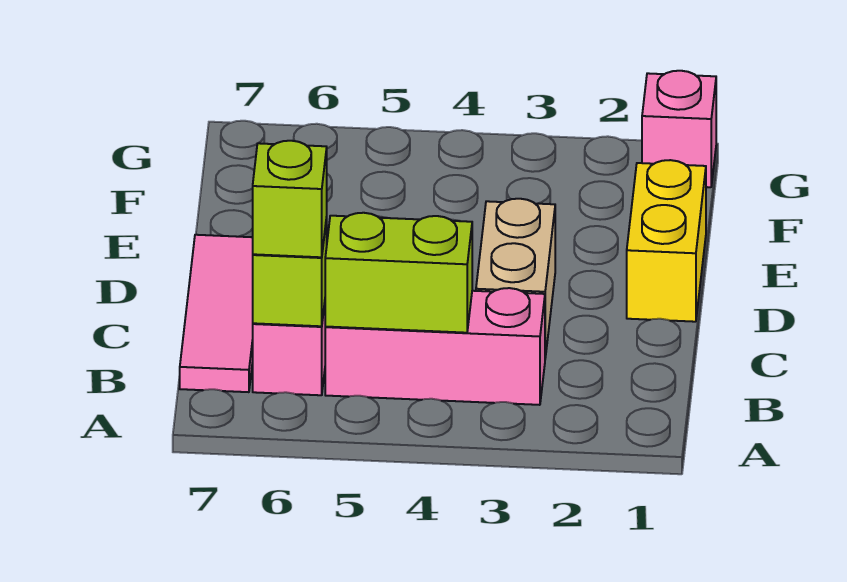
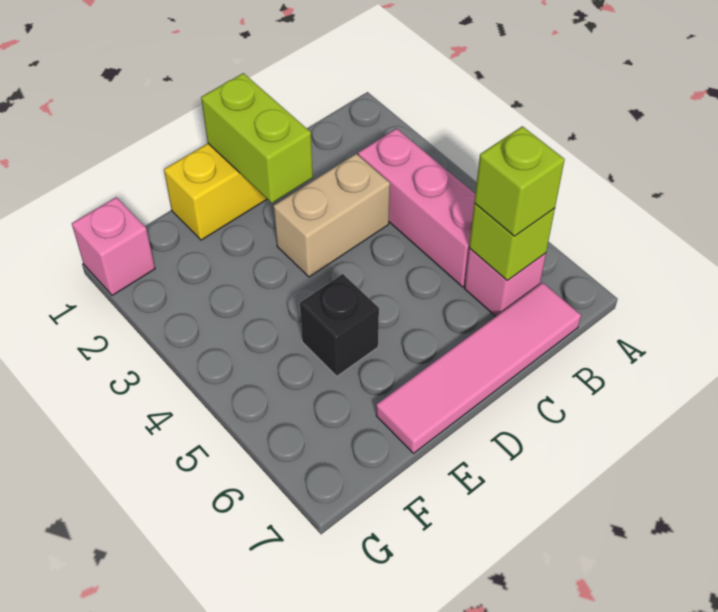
lime brick B4:B5 level 2 -> lime brick D1:D2 level 2
pink tile B7:D7 level 1 -> pink tile B7:E7 level 1
none -> black brick E5 level 1

